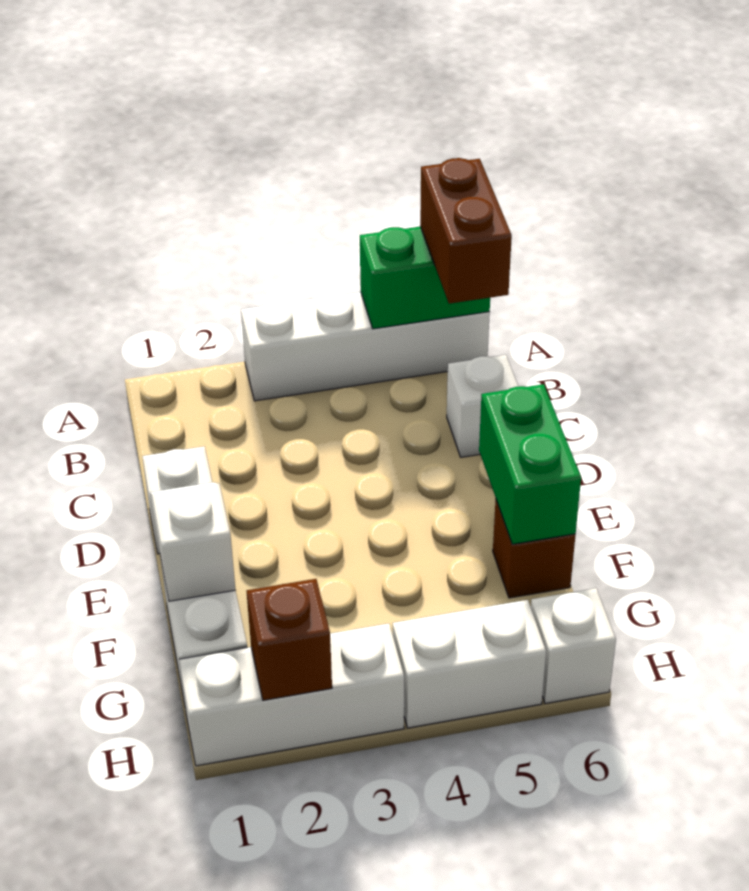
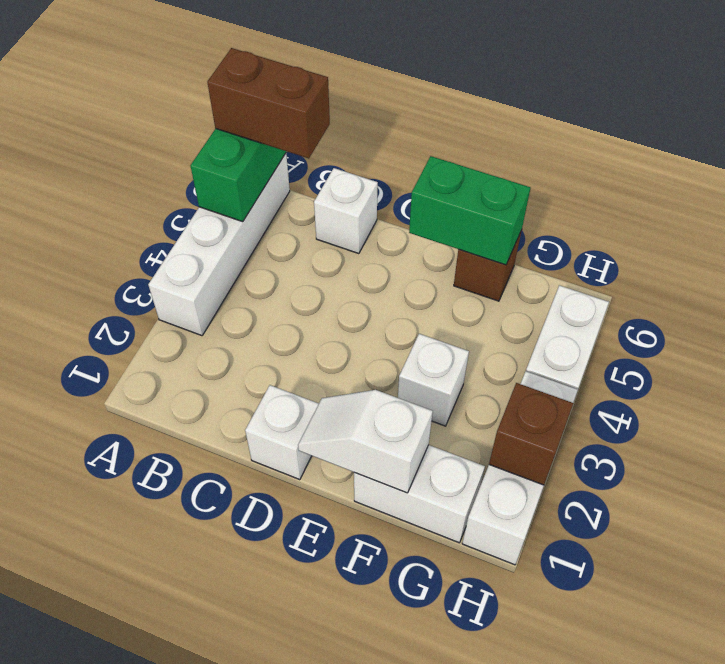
white brick H6 level 1 -> white brick F3 level 1

